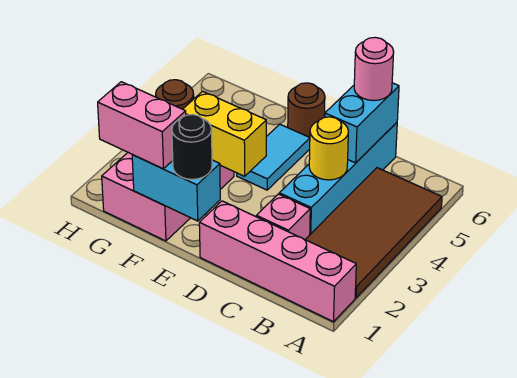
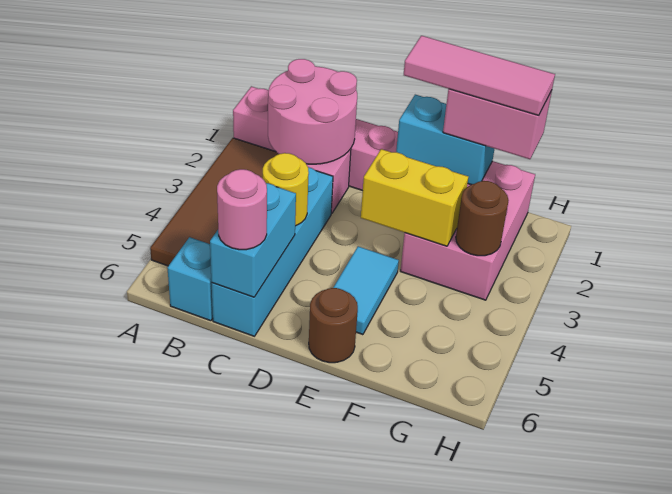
none -> pink round brick B1:C2 level 2
none -> cyan brick B6 level 1
black round brick E1 level 3 -> none
none -> pink tile E1:G1 level 4

